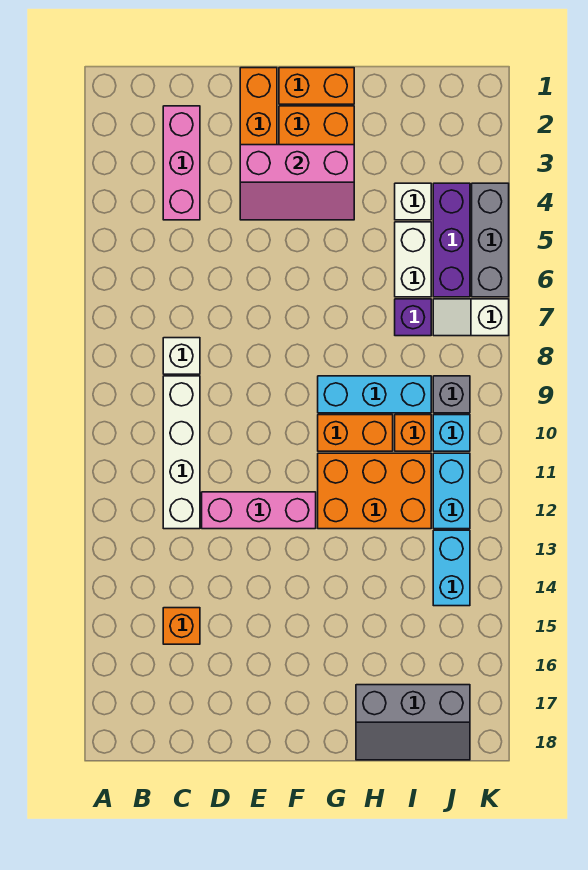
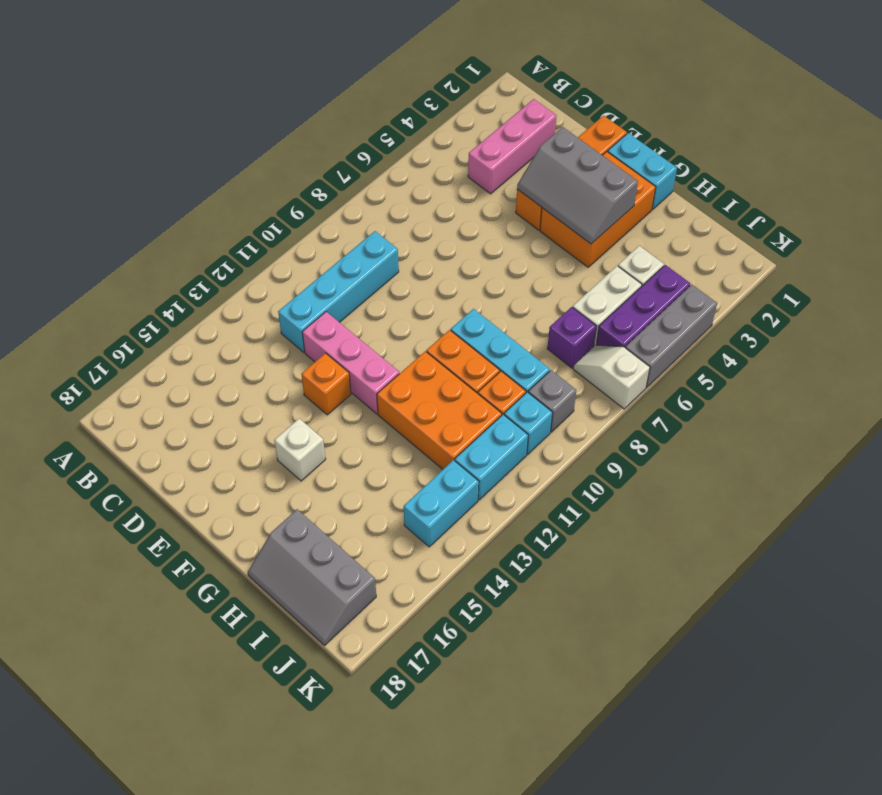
white brick C8 level 1 -> white brick F15 level 1
white brick C9:C12 level 1 -> cyan brick C9:C12 level 1
orange brick C15 level 1 -> orange brick E13 level 1
pink slope E3:G4 level 2 top 3 -> grey slope E3:G4 level 2 top 3
orange brick F1:G1 level 1 -> cyan brick F1:G1 level 1

